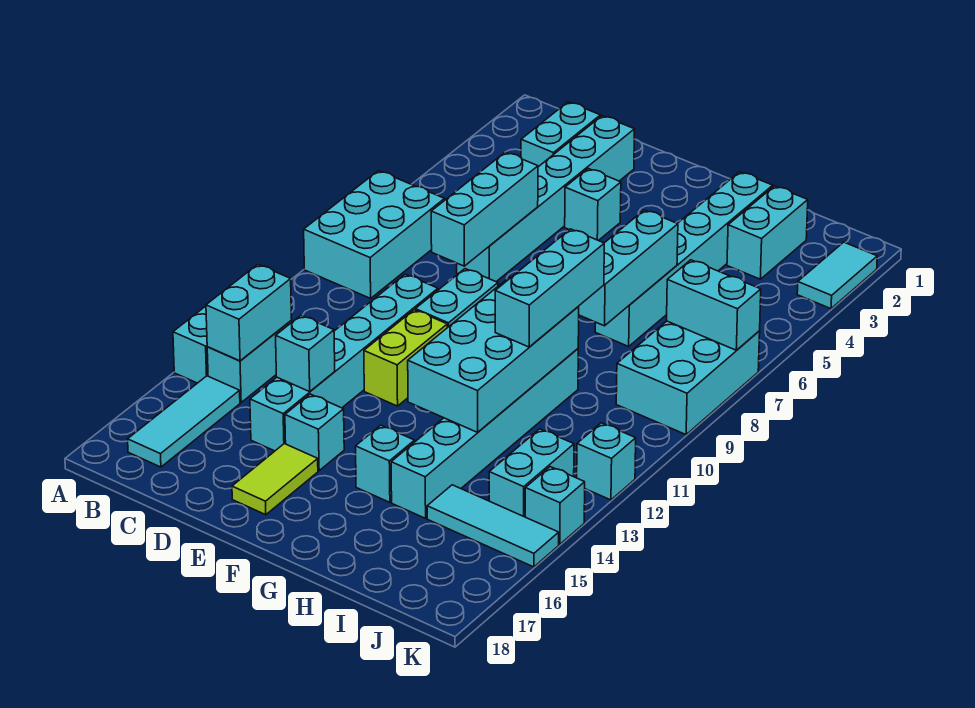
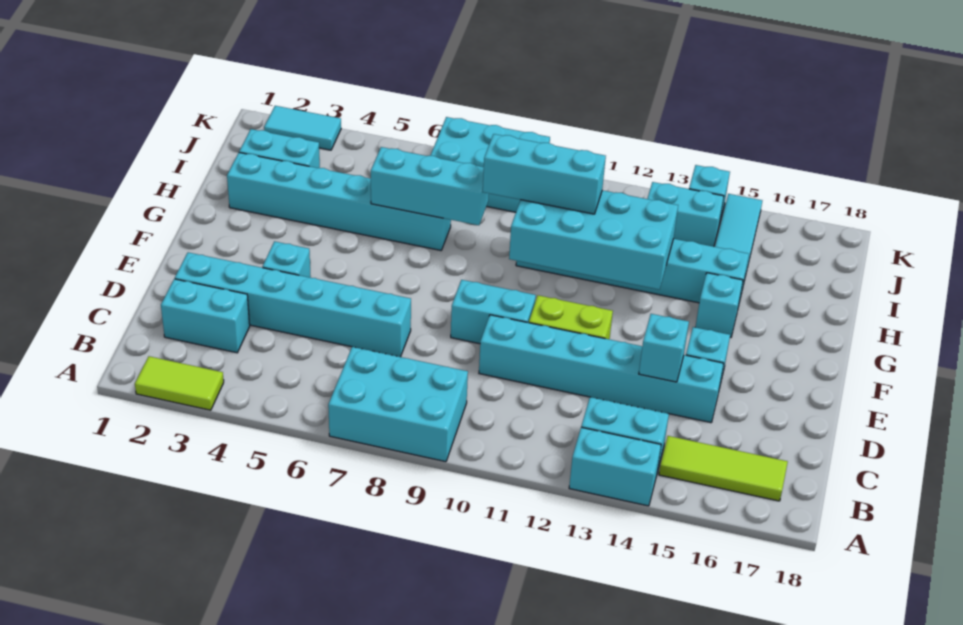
cyan brick B13:B14 level 2 -> none
cyan tile B15:B17 level 1 -> lime tile B15:B17 level 1
cyan brick D6:D8 level 2 -> none
lime tile E16:E17 level 1 -> lime tile A2:A3 level 1
cyan brick J7:K7 level 2 -> none
cyan brick K12 level 1 -> none

